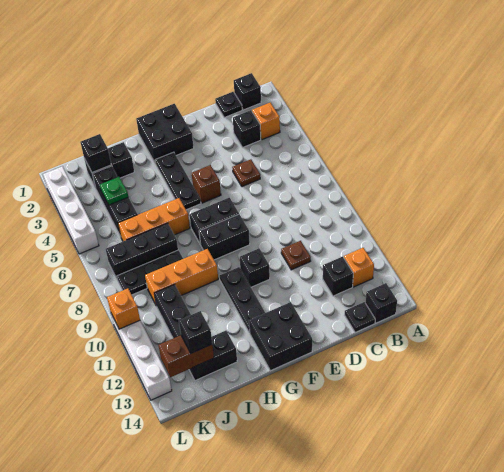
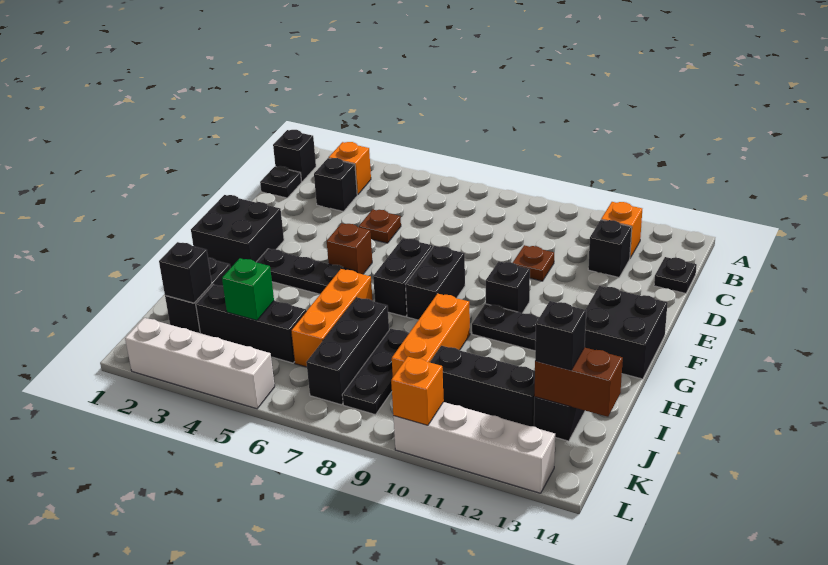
black brick B14 level 1 -> none
green plate J4 level 2 -> green brick J4 level 2
brown brick J13:K13 level 2 -> brown brick J13:J14 level 2

